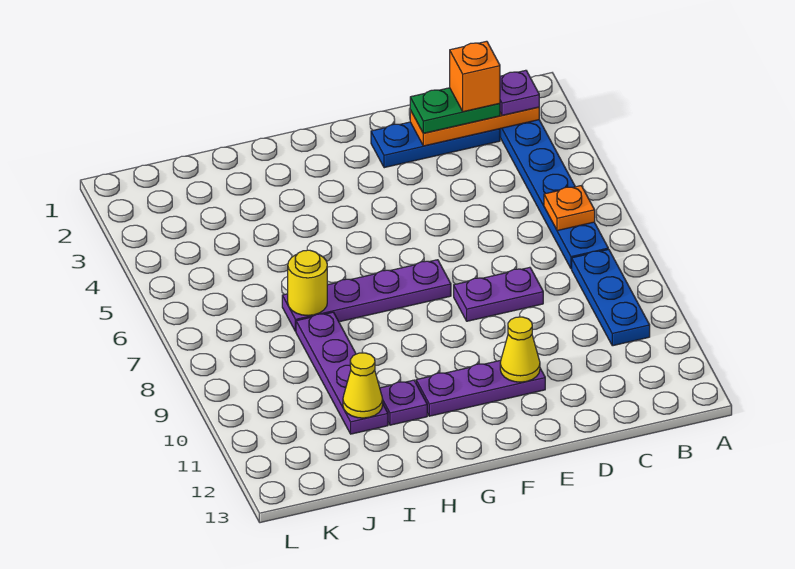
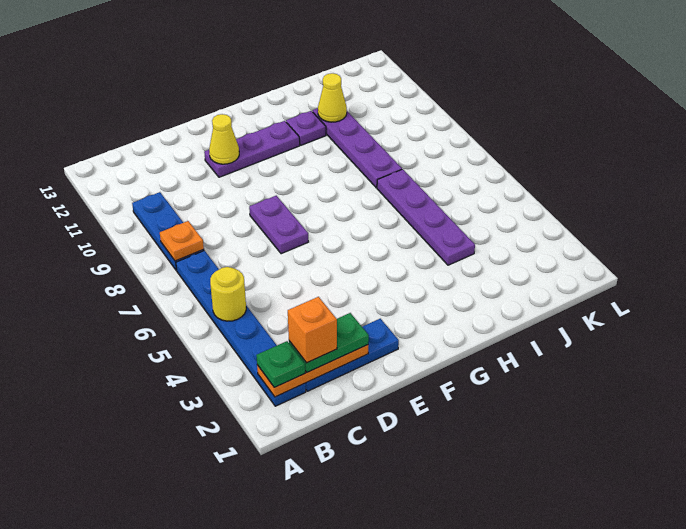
purple plate B2 level 3 -> green plate B2 level 3
orange plate B6 level 2 -> orange plate B8 level 2
purple plate D8:E8 level 1 -> purple plate E7:E8 level 1
purple plate F7:I7 level 1 -> purple plate I4:I7 level 1
yellow round brick I7 level 2 -> yellow round brick B5 level 2

